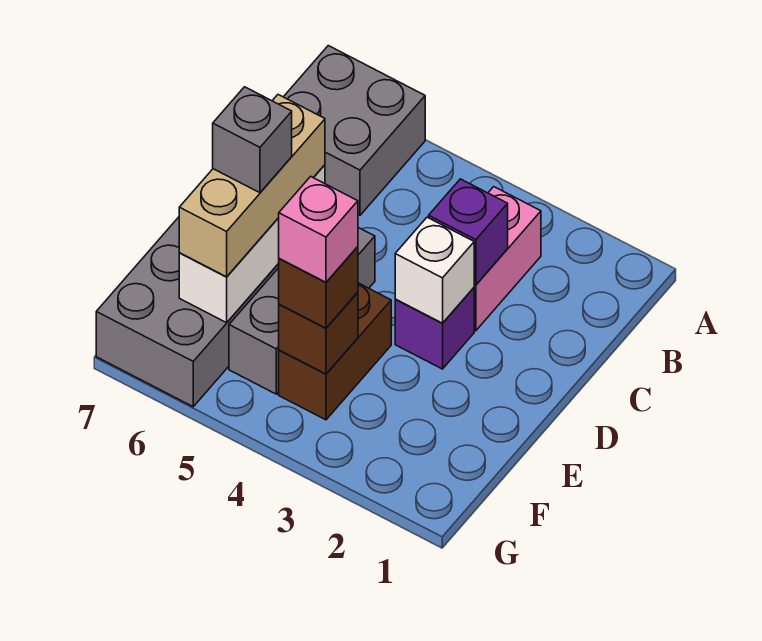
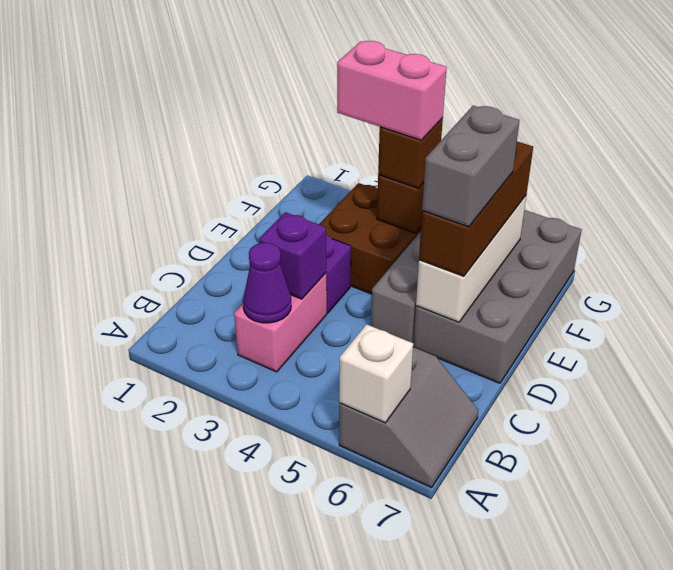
grey brick A6:B7 level 1 -> grey slope A6:B7 level 1 top 6
none -> purple cone B3 level 2
white brick D3 level 2 -> white brick A6 level 2
tan brick D6:F6 level 3 -> brown brick D6:F6 level 3
brown brick E4:F4 level 1 -> brown brick E3:F4 level 1
grey brick E6 level 4 -> grey brick D6:E6 level 4
pink brick F4 level 4 -> pink brick F3:F4 level 4

